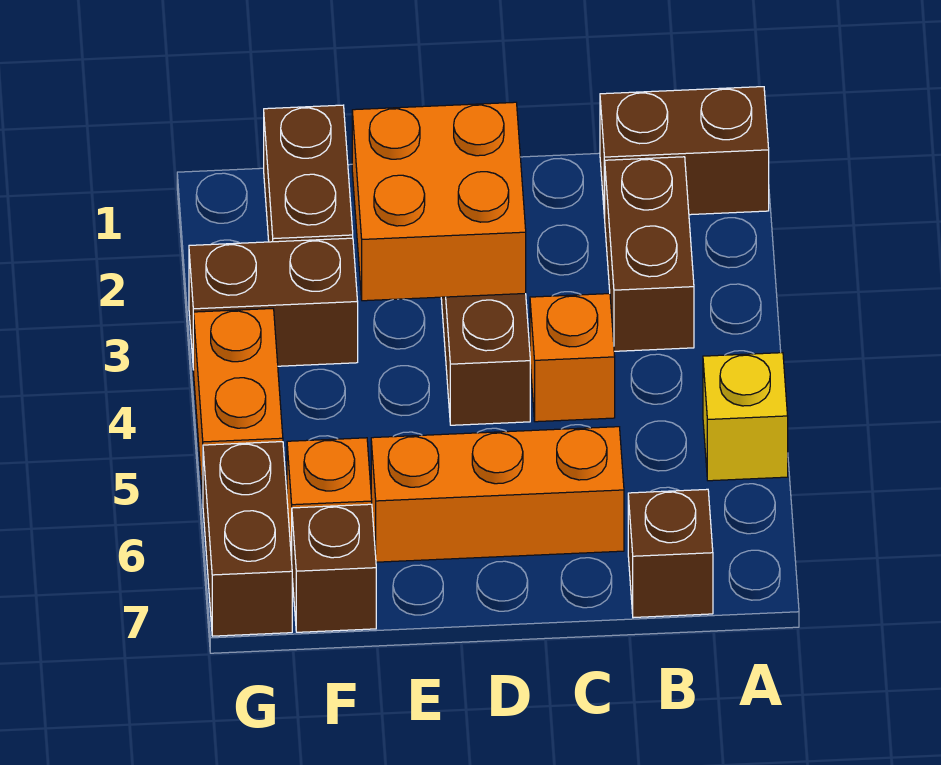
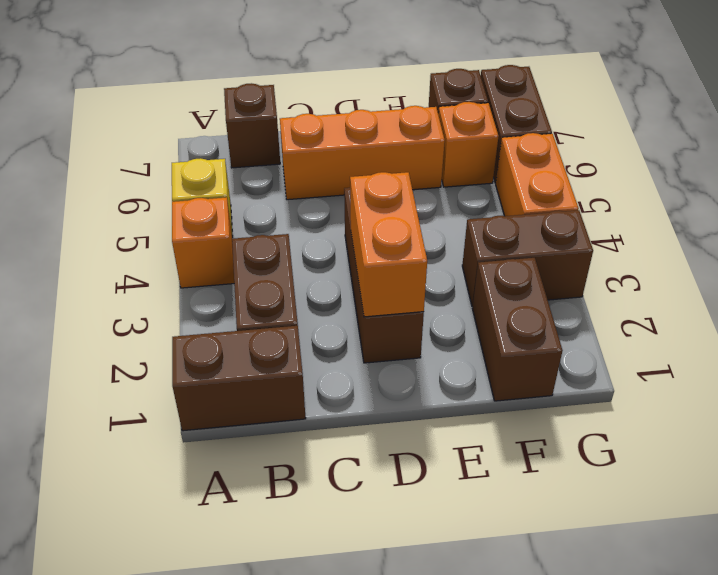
orange brick C4 level 1 -> orange brick A4 level 1
orange brick D2:E3 level 2 -> orange brick D2:D3 level 2

